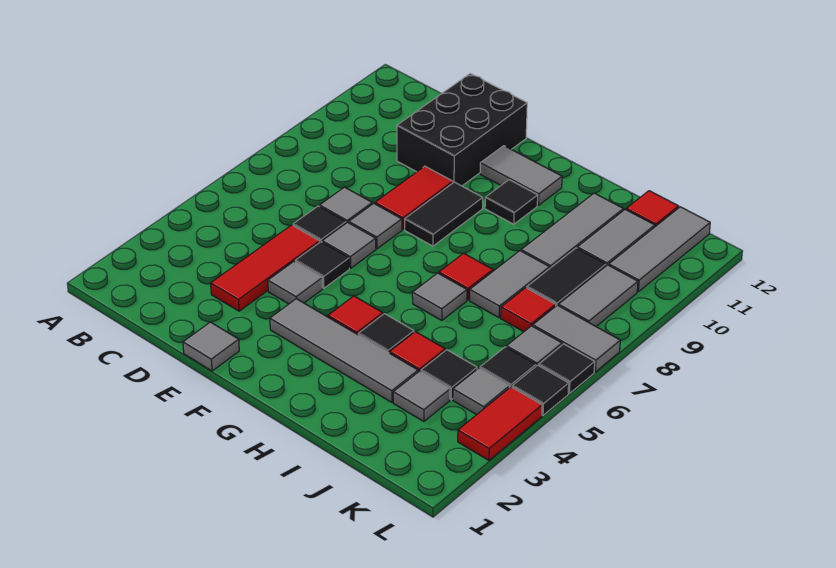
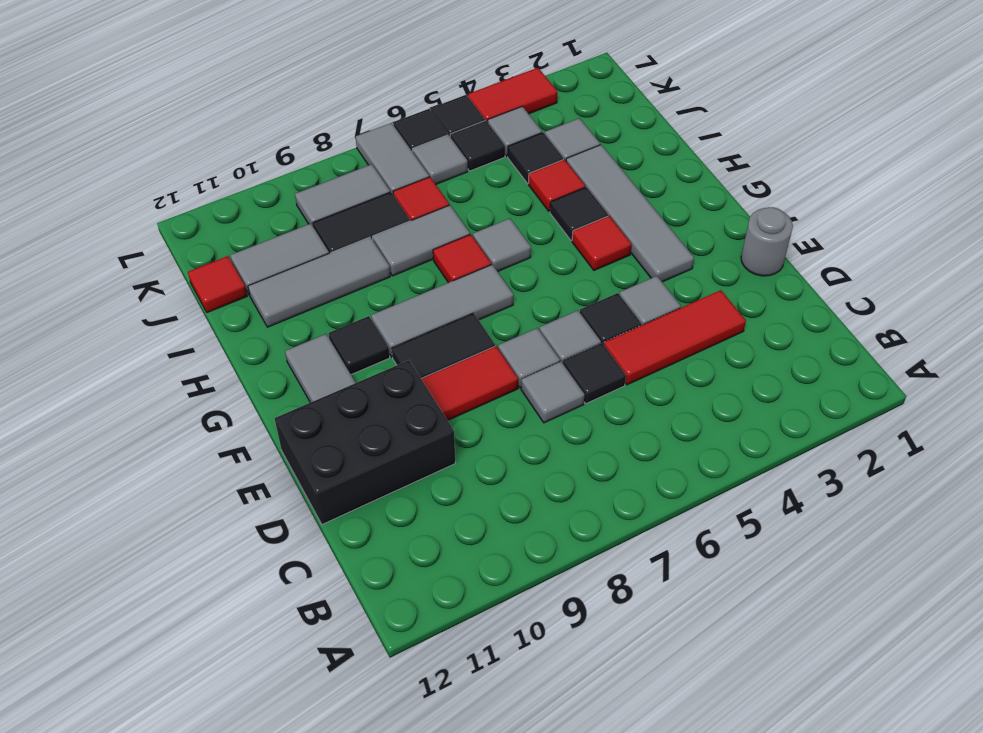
grey tile E1 level 1 -> grey round brick E1 level 1
grey tile K10:K12 level 1 -> grey tile G7:G9 level 1

